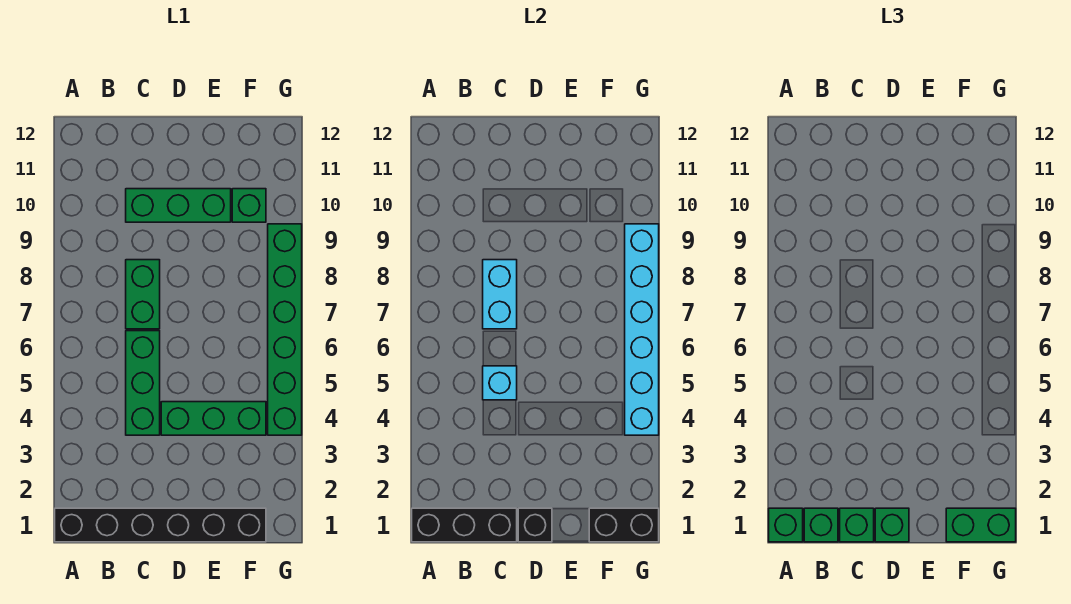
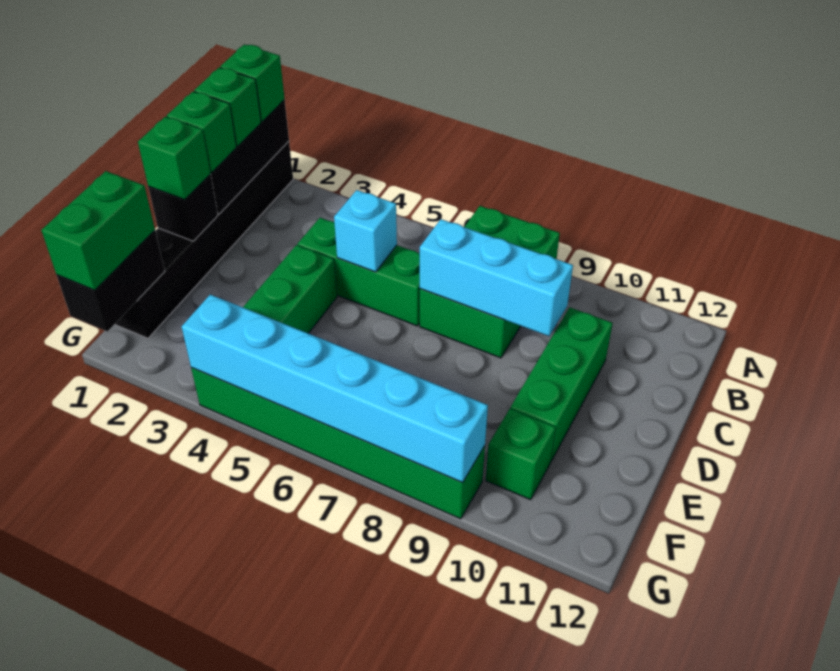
green brick C7:C8 level 1 -> green brick A7:C8 level 1
cyan brick C7:C8 level 2 -> cyan brick C7:C9 level 2

